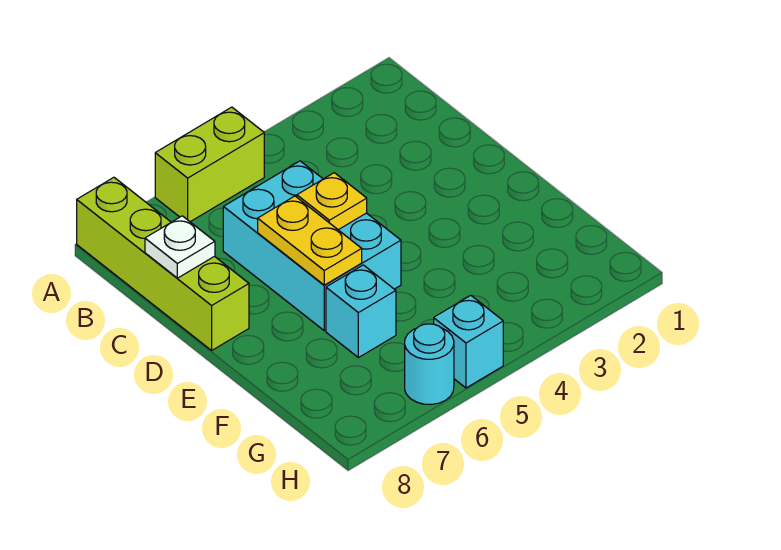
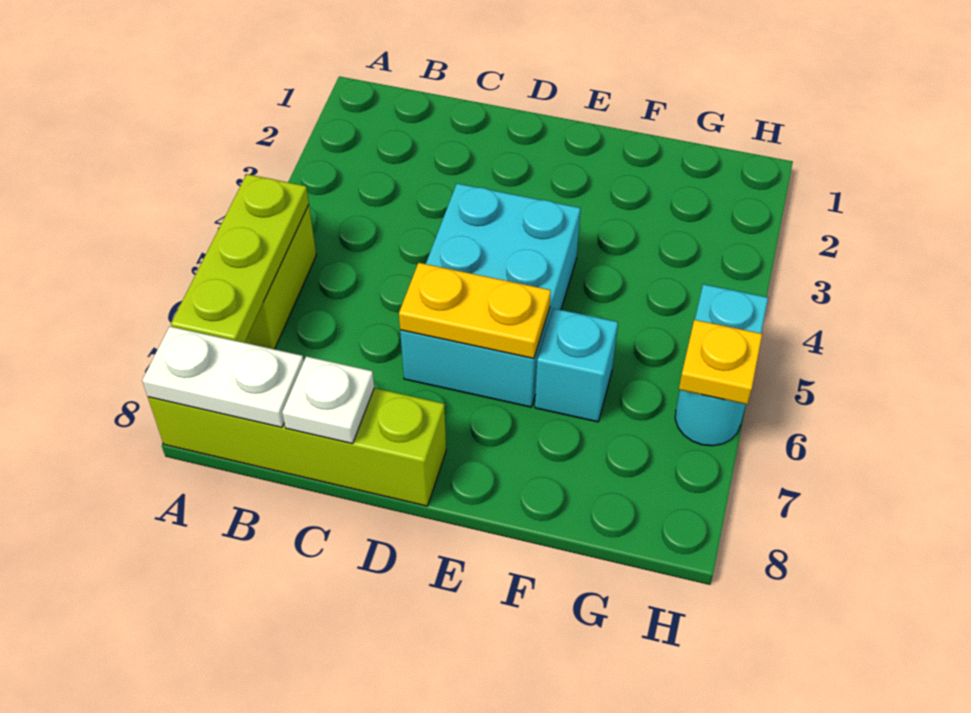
none -> lime plate A5:A7 level 2
none -> white plate A8:B8 level 2
cyan brick C5:E6 level 1 -> cyan brick D4:E6 level 1
yellow plate D5 level 2 -> yellow plate H6 level 2

